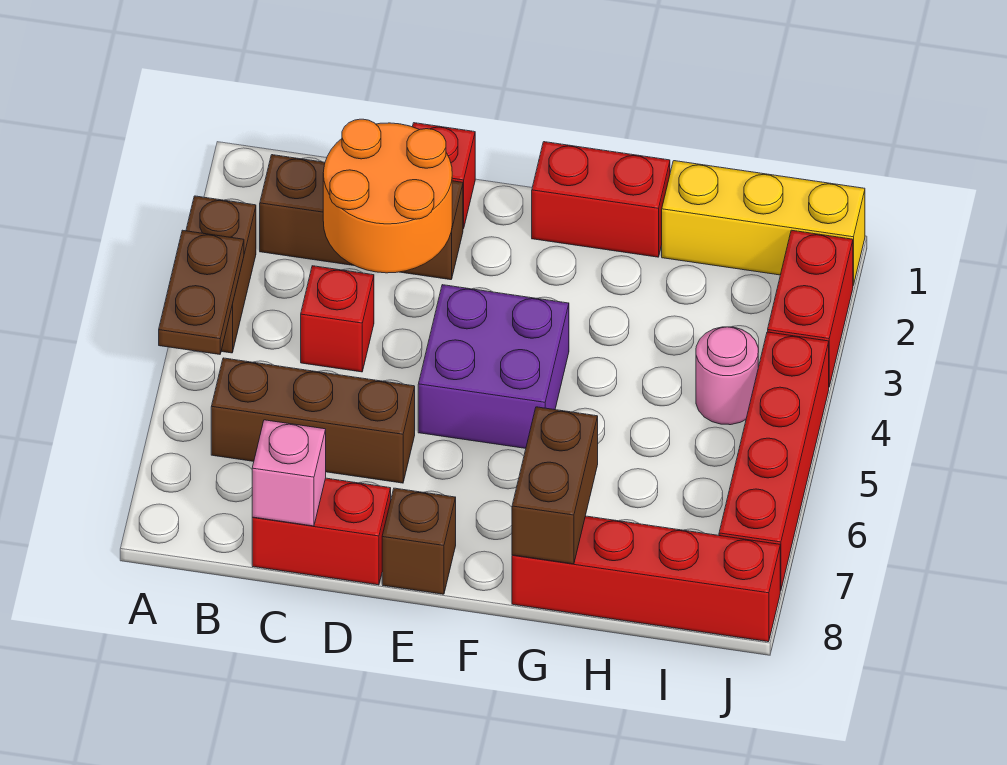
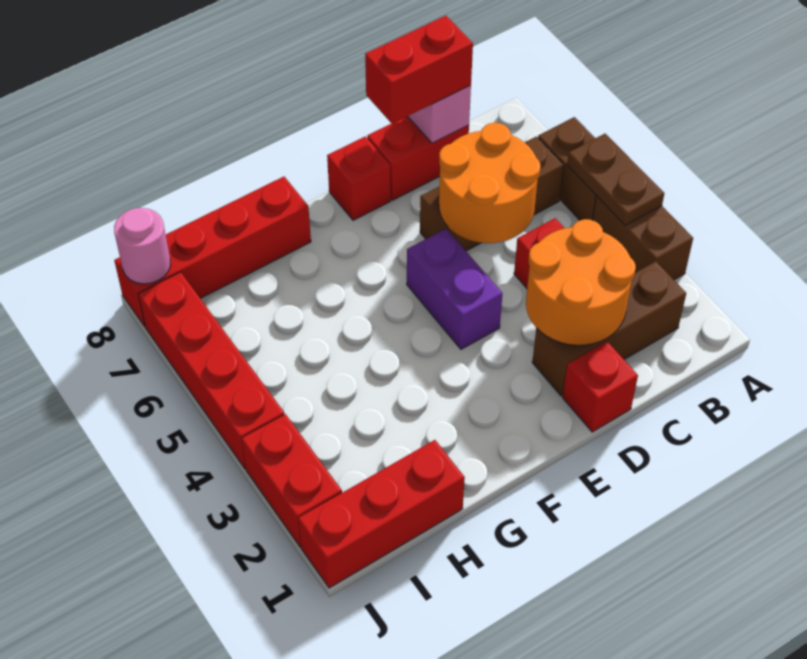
none -> orange round brick C5:D6 level 2
purple brick E4:F5 level 1 -> purple brick E4:E5 level 1
brown brick E8 level 1 -> red brick E8 level 1
red brick F1:G1 level 1 -> red brick C8:D8 level 3
brown brick G7:G8 level 2 -> brown brick A5:A6 level 1
yellow brick H1:J1 level 1 -> red brick H1:J1 level 1
pink round brick I4 level 1 -> pink round brick J8 level 2

